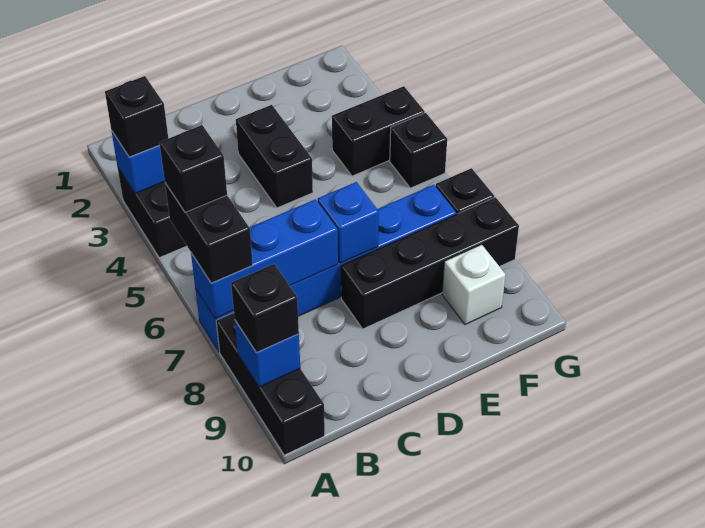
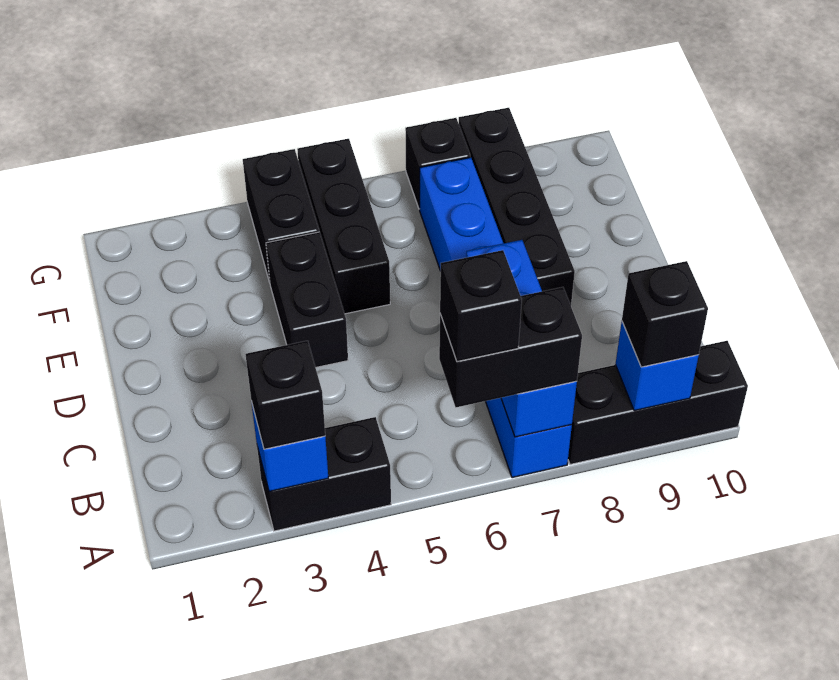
black brick D3:D4 level 1 -> black brick D4:E4 level 1
blue brick D7 level 2 -> none
white brick F9 level 1 -> none
black brick G5 level 1 -> black brick E5:G5 level 1

